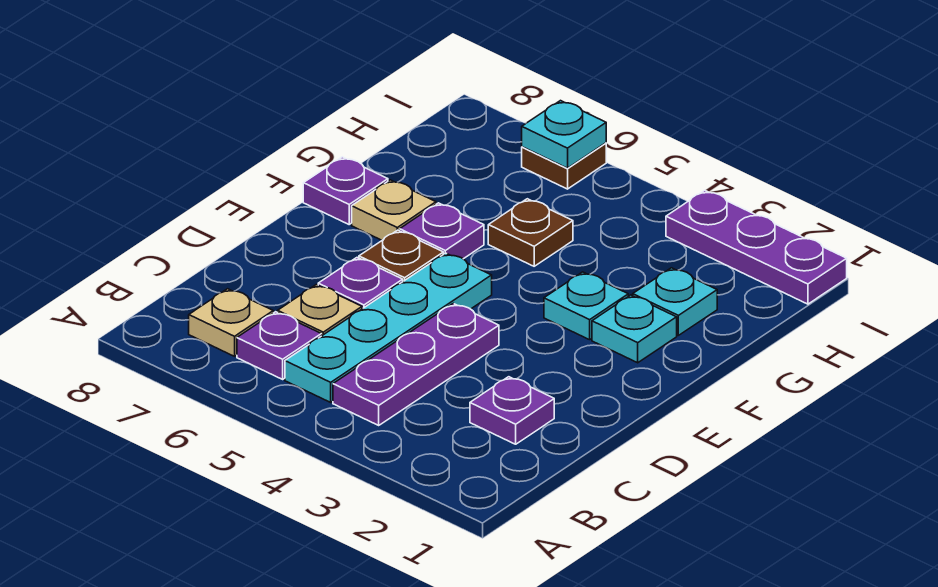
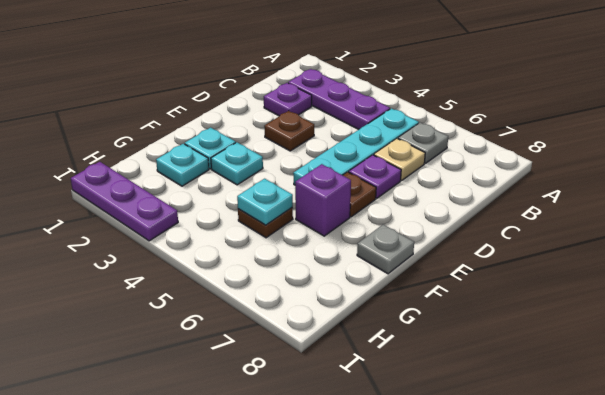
purple plate B4:D4 level 1 -> purple plate B2:B4 level 1
purple plate B6 level 1 -> grey plate B6 level 1
tan plate B7 level 1 -> none
purple plate F6 level 1 -> purple brick F6 level 1
tan plate F7 level 1 -> none
purple plate F8 level 1 -> grey plate F8 level 1
brown plate I6 level 1 -> brown plate D3 level 1
cyan plate I6 level 2 -> cyan plate G5 level 2

